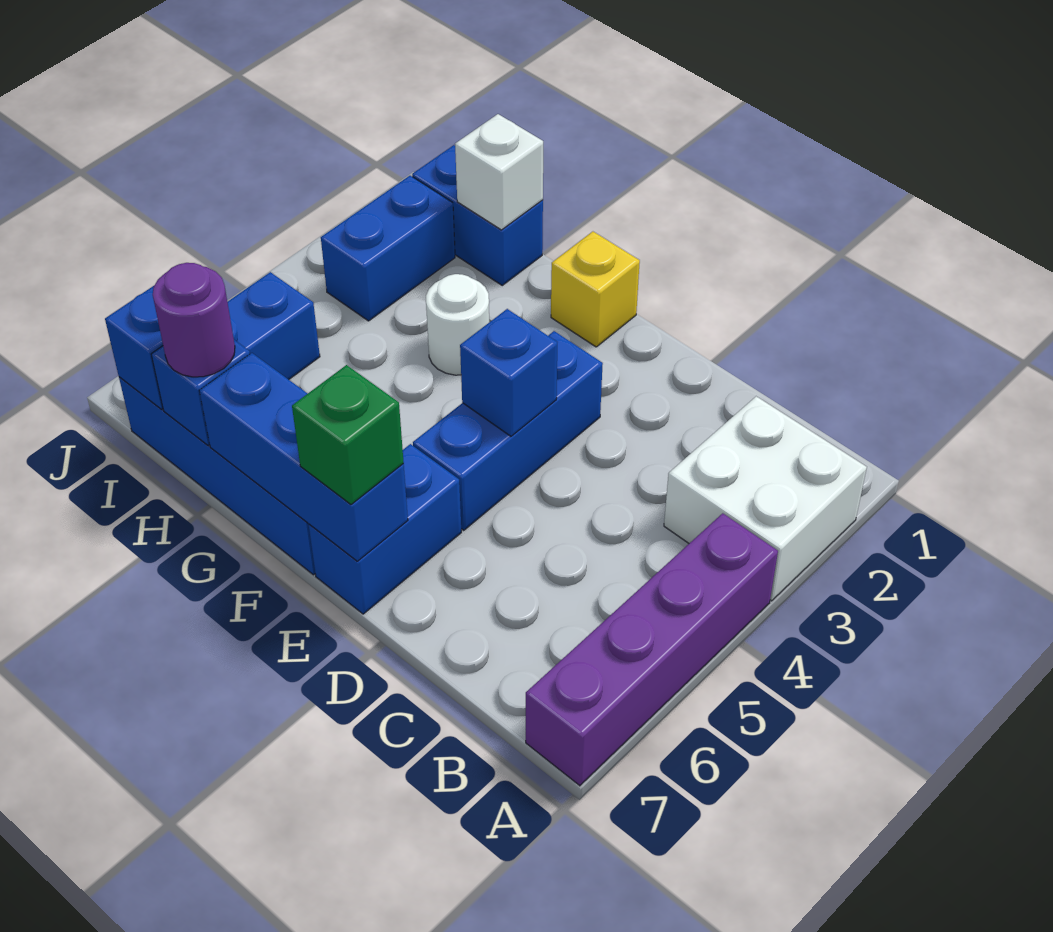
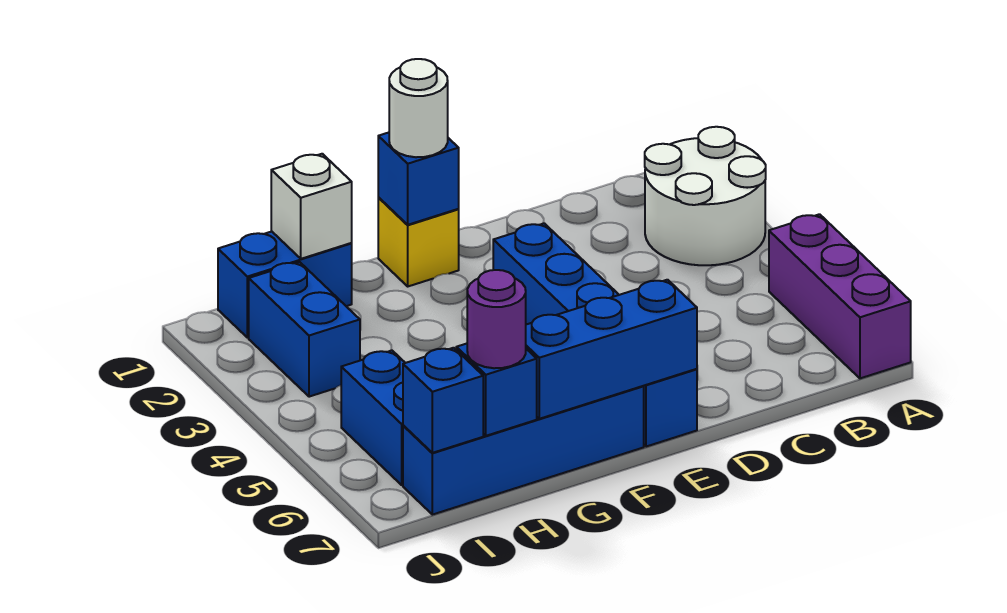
white brick A2:B3 level 1 -> white round brick A2:B3 level 1
purple brick A4:A7 level 1 -> purple brick A5:A7 level 1
blue brick E4 level 2 -> blue brick F1 level 2
green brick E7 level 3 -> none
white round brick G3 level 1 -> white round brick F1 level 3

